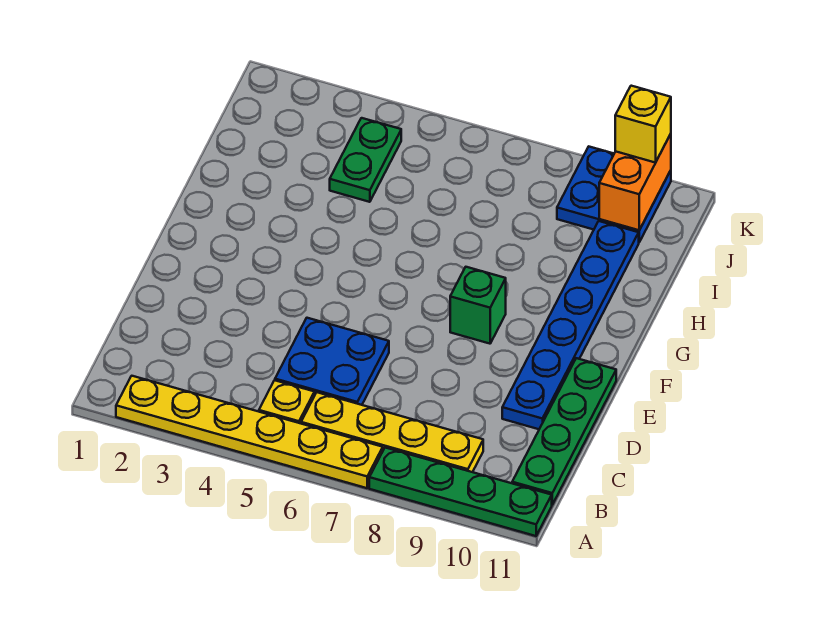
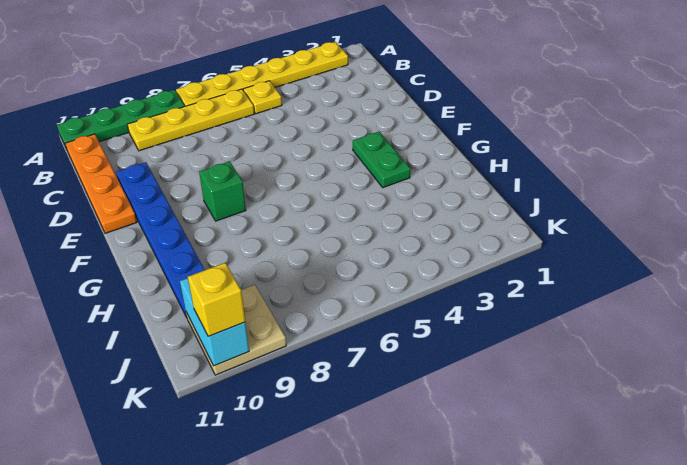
green plate B11:E11 level 1 -> orange plate B11:E11 level 1
blue plate C5:D6 level 1 -> none
green plate I4:J4 level 1 -> green plate F3:G3 level 1
blue plate J9:K10 level 1 -> tan plate J9:K10 level 1
orange brick J10:K10 level 2 -> cyan brick J10:K10 level 2

